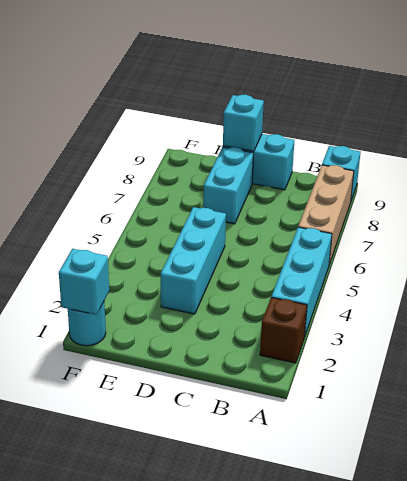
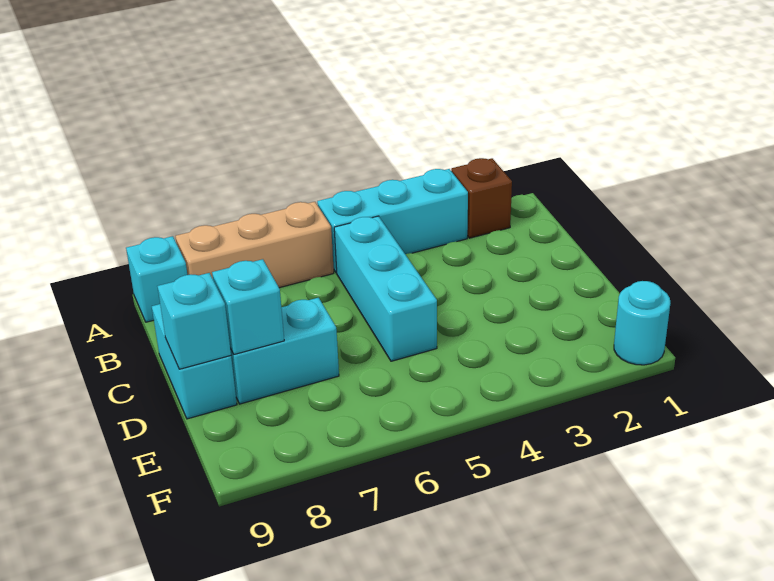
cyan brick D3:D5 level 1 -> cyan brick B5:D5 level 1
cyan brick F1 level 2 -> cyan brick D8 level 2

